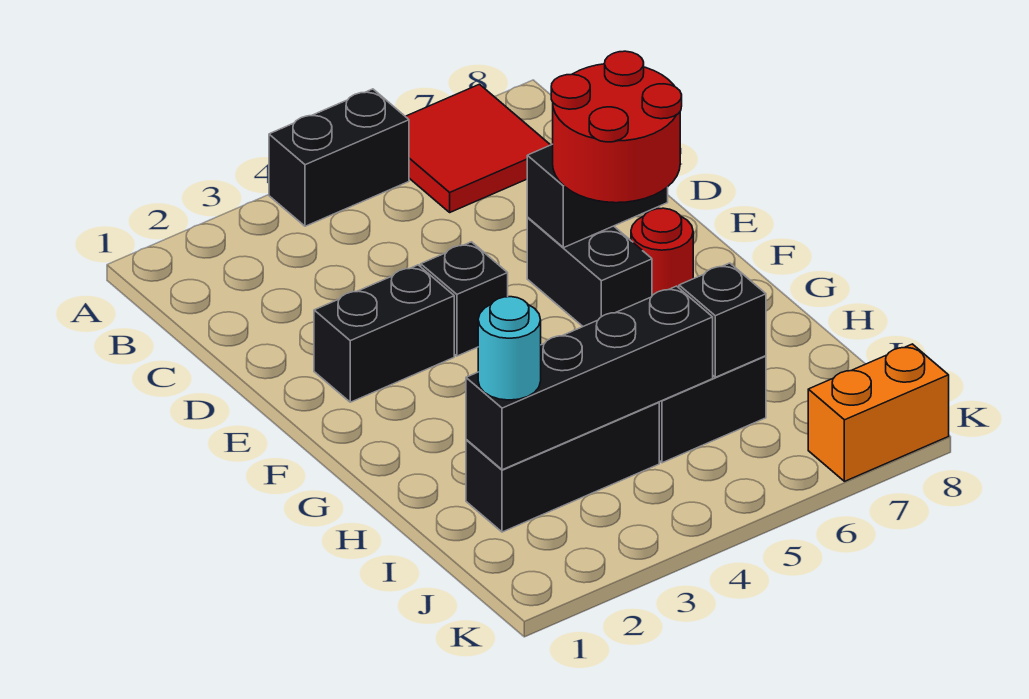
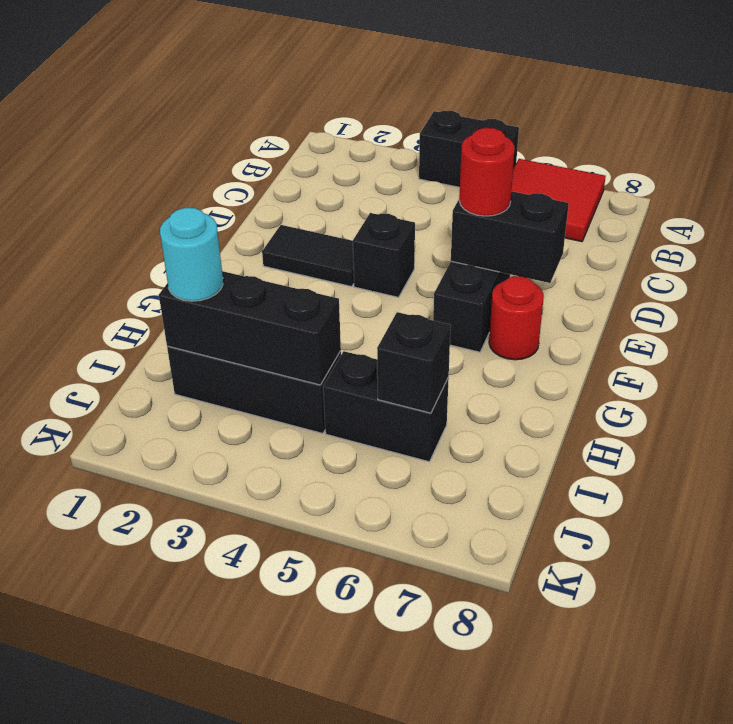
black brick E2:E3 level 1 -> black tile E2:E3 level 1
red round brick E6:F7 level 3 -> red round brick E6 level 3
black brick I2:I5 level 2 -> black brick I2:I4 level 2
orange brick K7:K8 level 1 -> none

